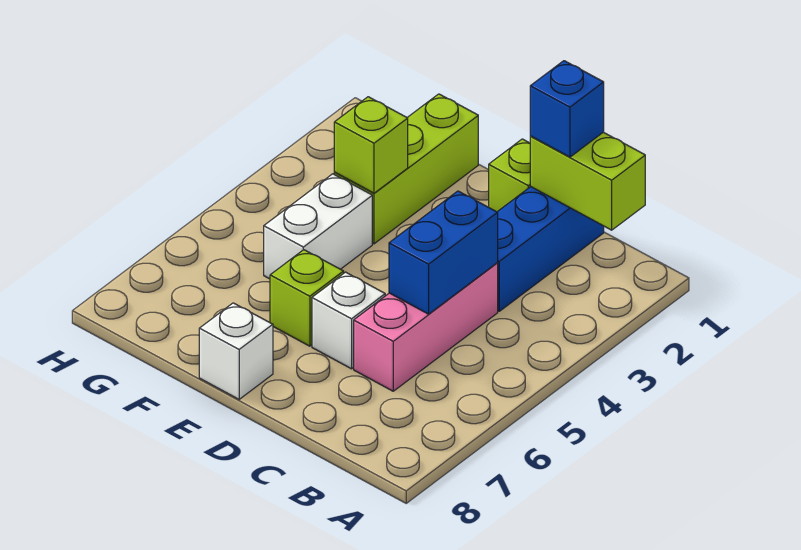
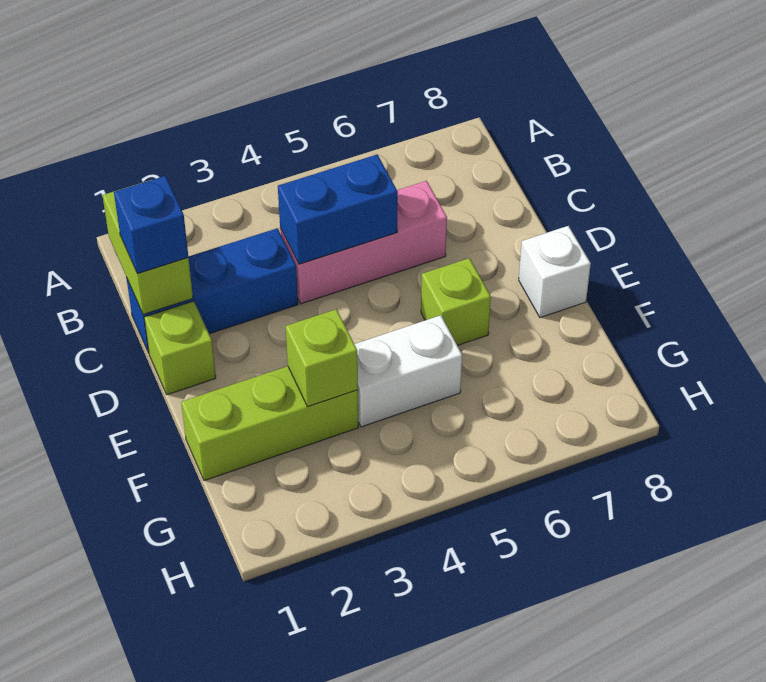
white brick D6 level 1 -> none

